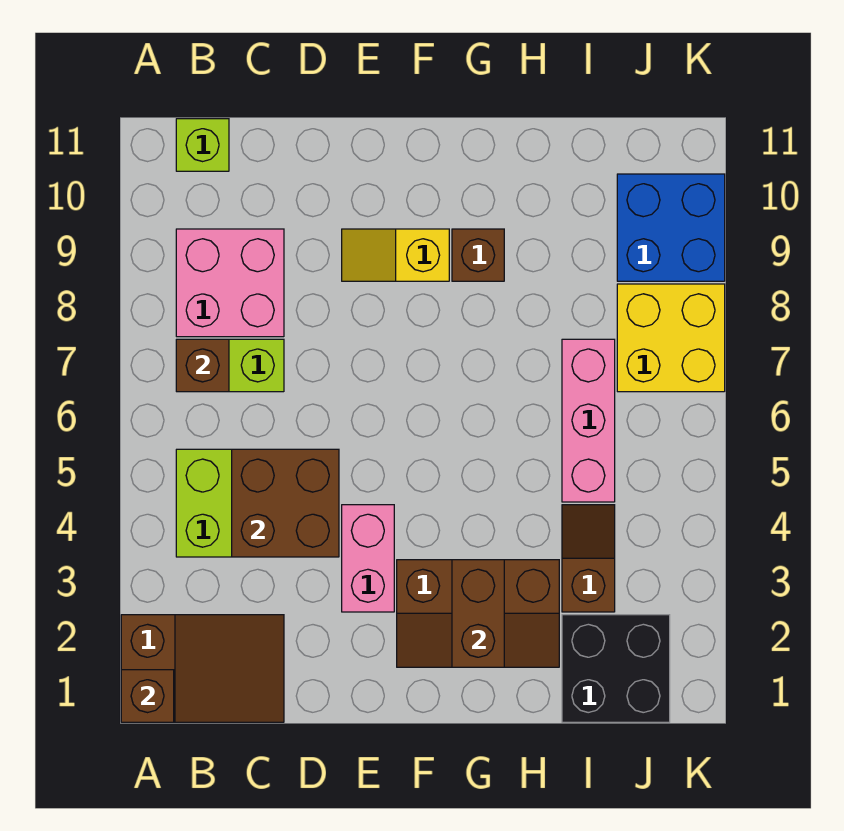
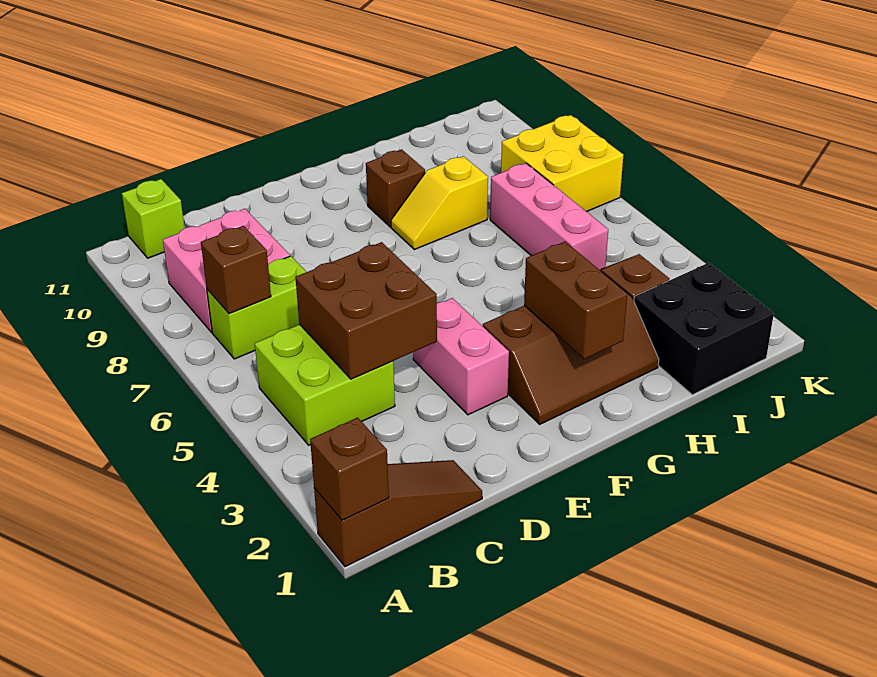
brown slope A1:C2 level 1 top A -> brown slope A1:C1 level 1 top A
yellow slope E9:F9 level 1 top F -> yellow slope G8:H8 level 1 top H
blue brick J9:K10 level 1 -> none

